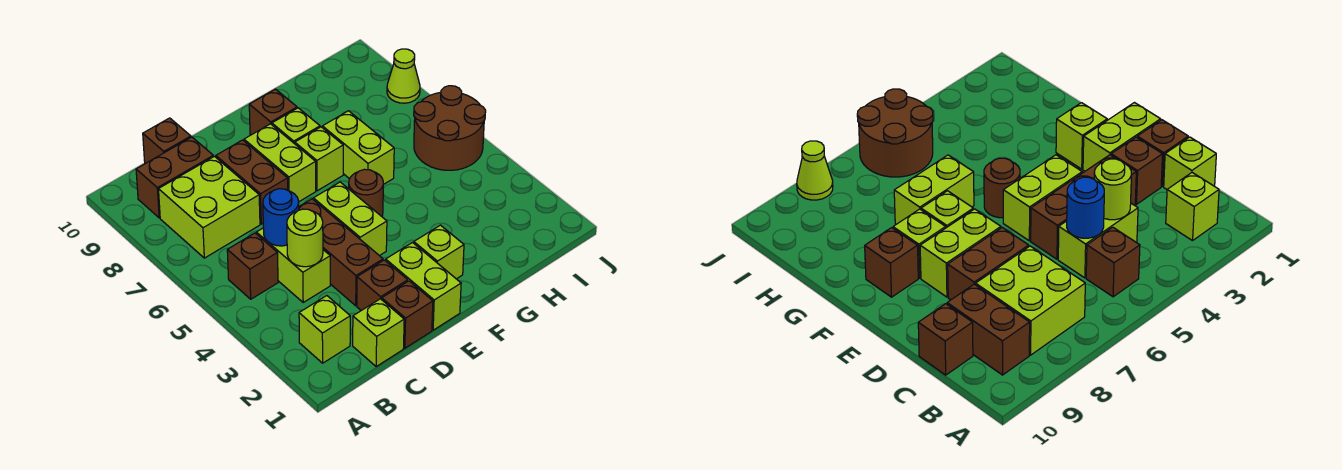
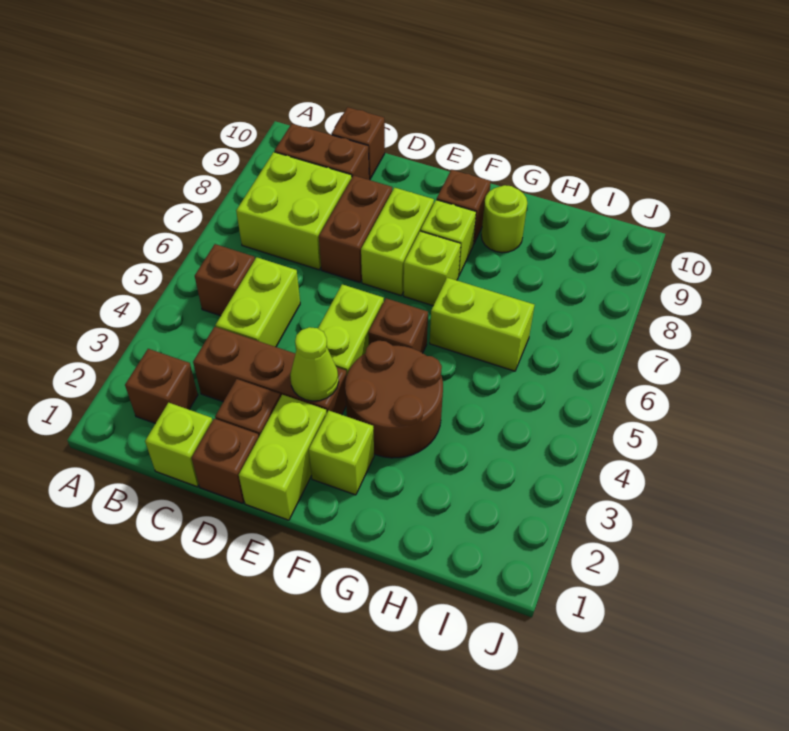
lime brick B2 level 1 -> brown brick B2 level 1
lime round brick C4 level 2 -> lime round brick G9 level 1
blue round brick C5 level 2 -> none
brown brick D3:D5 level 1 -> brown brick C3:E3 level 1
brown round brick F5 level 1 -> brown brick F5 level 1
lime brick G6:G7 level 1 -> lime brick G6:H6 level 1
brown round brick I5:J6 level 1 -> brown round brick F3:G4 level 1
lime cone J8 level 1 -> lime cone E3 level 2

